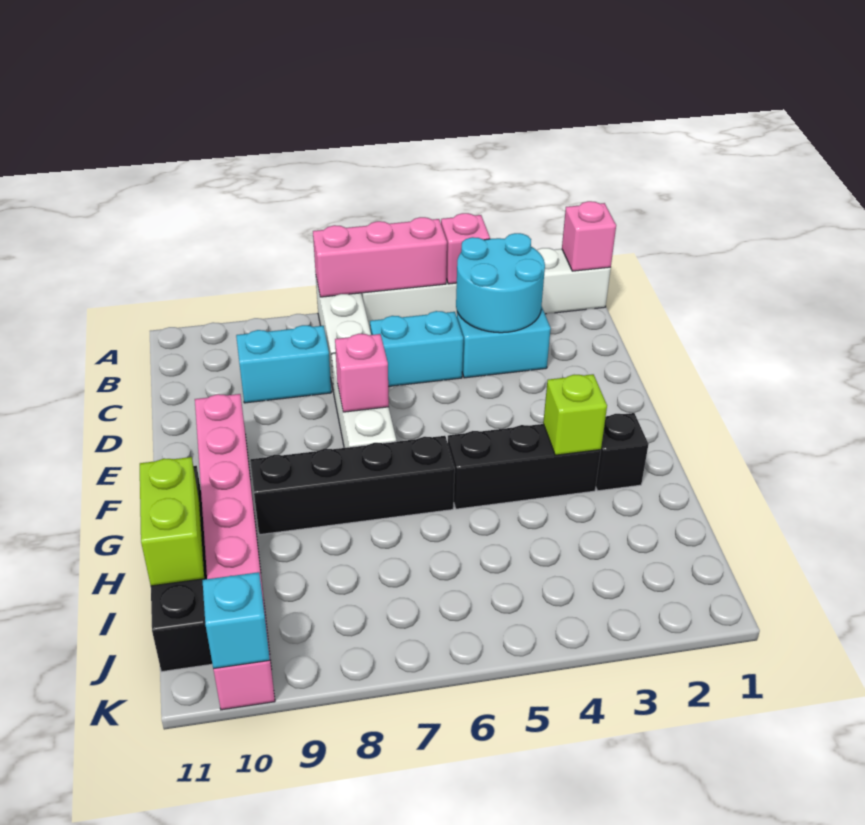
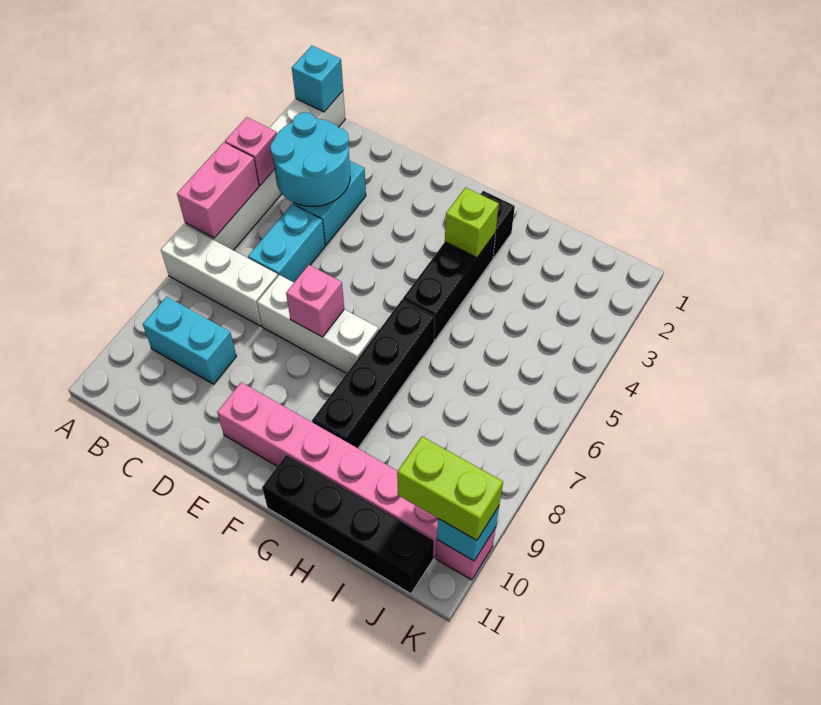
pink brick A1 level 2 -> cyan brick A1 level 2
pink brick A5:A7 level 2 -> pink brick A5:A6 level 2
cyan brick C8:C9 level 1 -> cyan brick B9:C9 level 1
lime brick H11:I11 level 2 -> lime brick J10:K10 level 3

